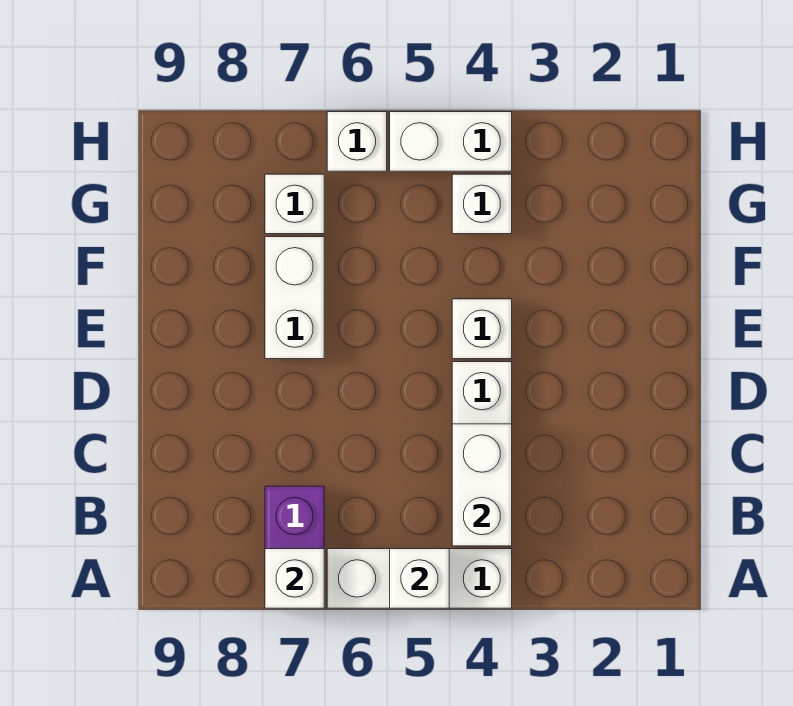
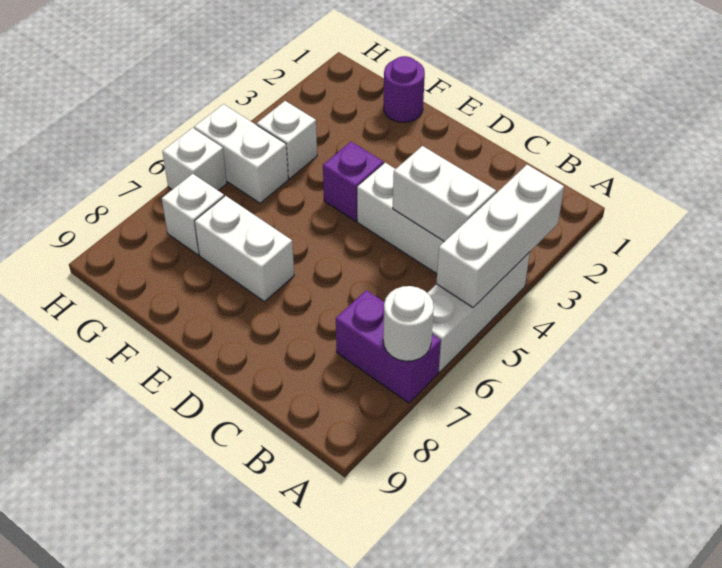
white brick A5 level 2 -> white brick A3:A5 level 2
white brick A7 level 2 -> white round brick A7 level 2
white brick E4 level 1 -> purple brick E4 level 1
none -> purple round brick F1 level 1
white brick H4:H5 level 1 -> white brick G5:H5 level 1

